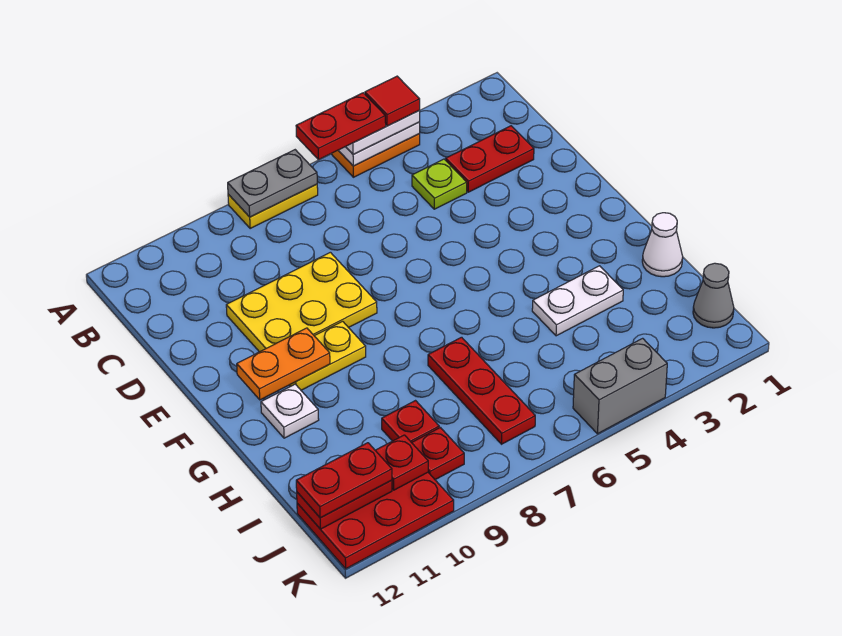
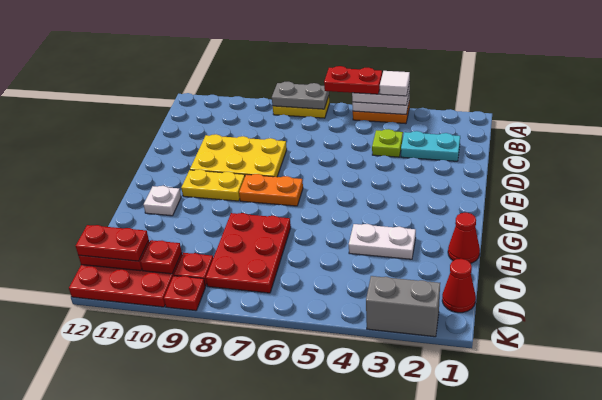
red tile A4 level 4 -> white tile A4 level 4
red plate C2:C3 level 1 -> cyan plate C2:C3 level 1
orange plate F10:F11 level 2 -> orange plate F7:F8 level 1
white cone H1 level 1 -> red cone H1 level 1
red plate H7:J7 level 1 -> red plate H7:J8 level 1
red plate I9 level 1 -> red plate K9 level 1
grey cone J1 level 1 -> red cone J1 level 1
grey brick K4:K5 level 1 -> grey brick K2:K3 level 1

